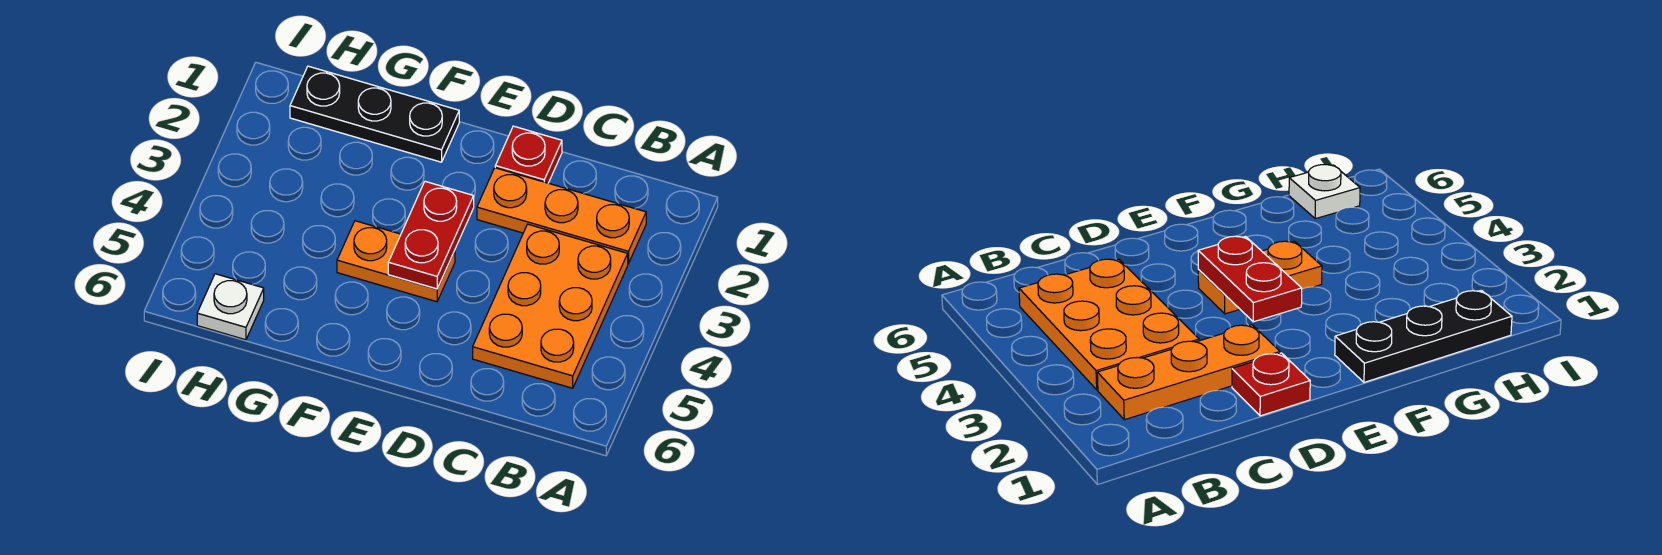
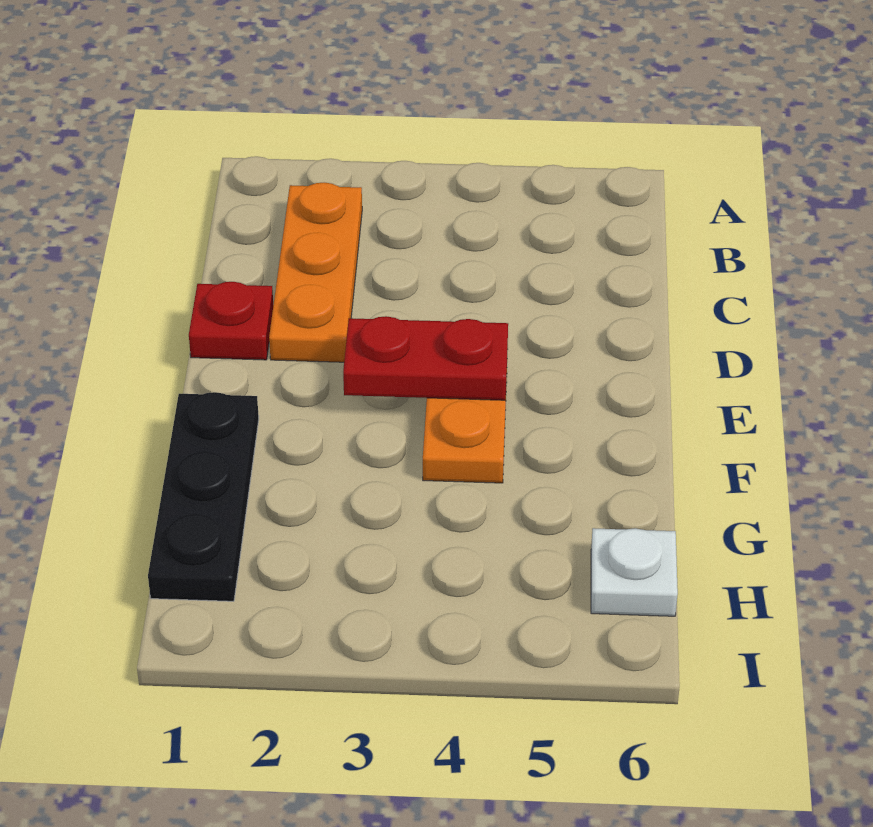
orange plate B3:C5 level 1 -> none

